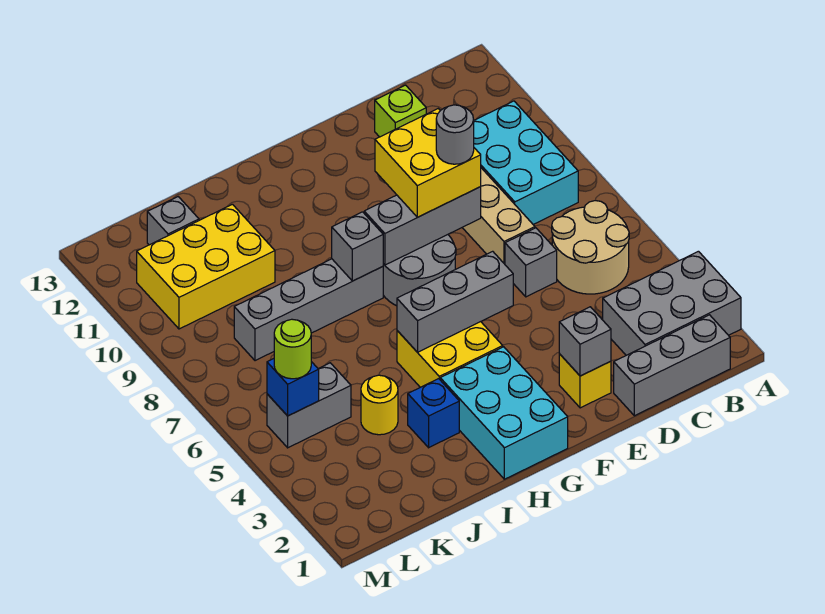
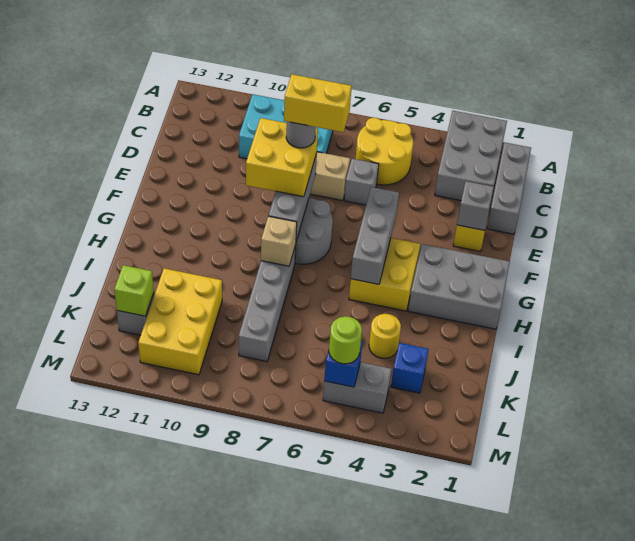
tan round brick B5:C6 level 1 -> yellow round brick B5:C6 level 1
lime brick D12 level 1 -> lime brick K12 level 2
none -> yellow brick E7:E8 level 5
cyan brick G1:H3 level 1 -> grey brick G1:H3 level 1
grey brick H8 level 2 -> tan brick H8 level 2
blue brick I3 level 1 -> blue brick K3 level 1
grey brick K5:L5 level 1 -> grey brick L4:L5 level 1

